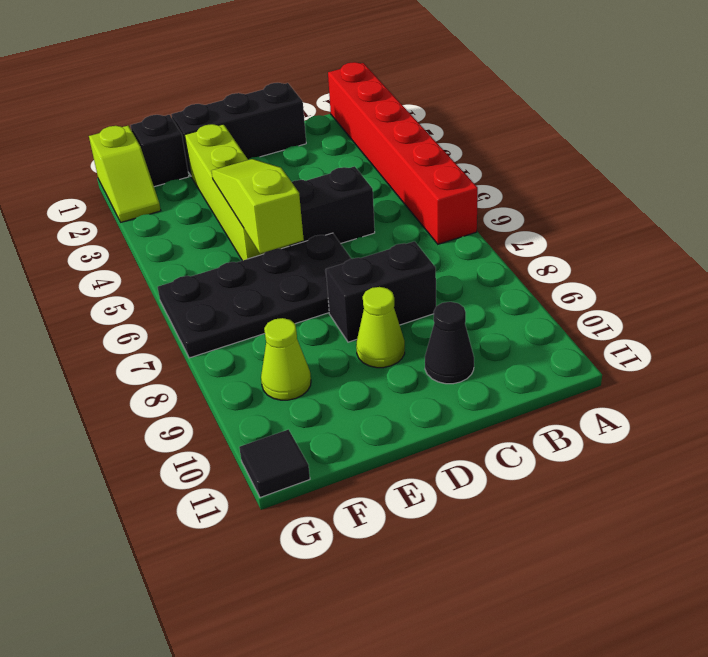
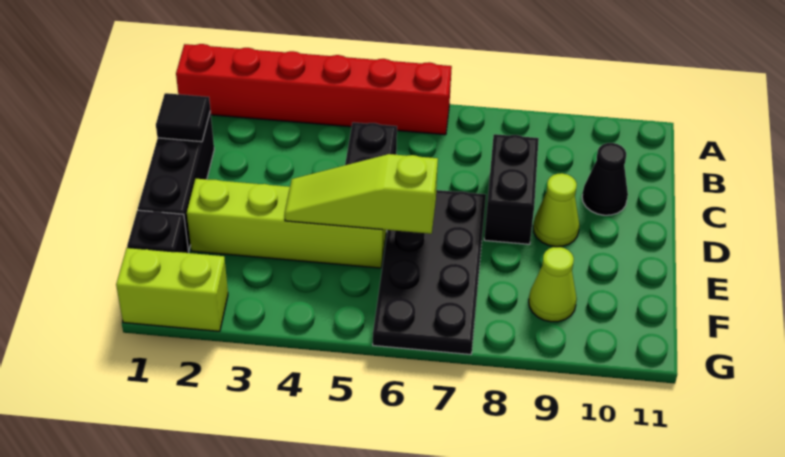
lime slope G1:G2 level 1 top 1 -> lime brick G1:G2 level 1
black tile G11 level 1 -> black tile C1 level 2

